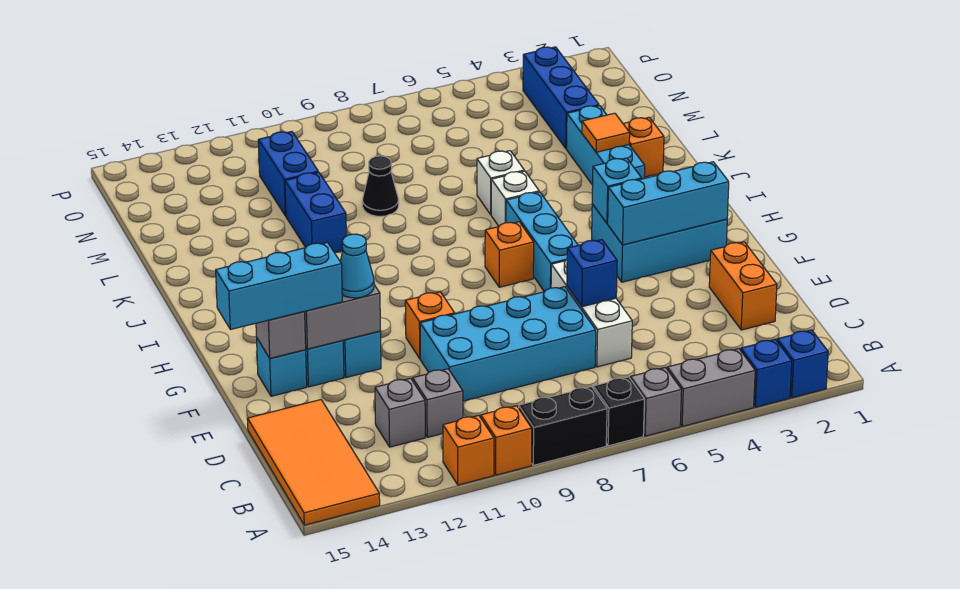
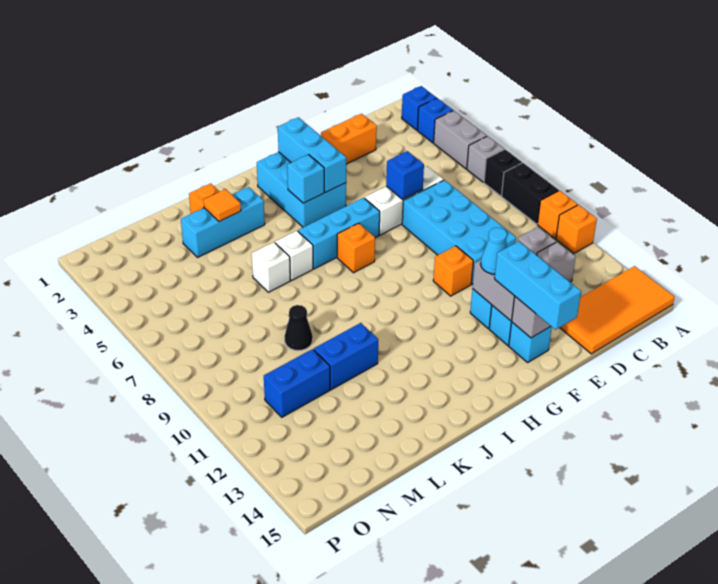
blue brick M3:O3 level 1 -> none

